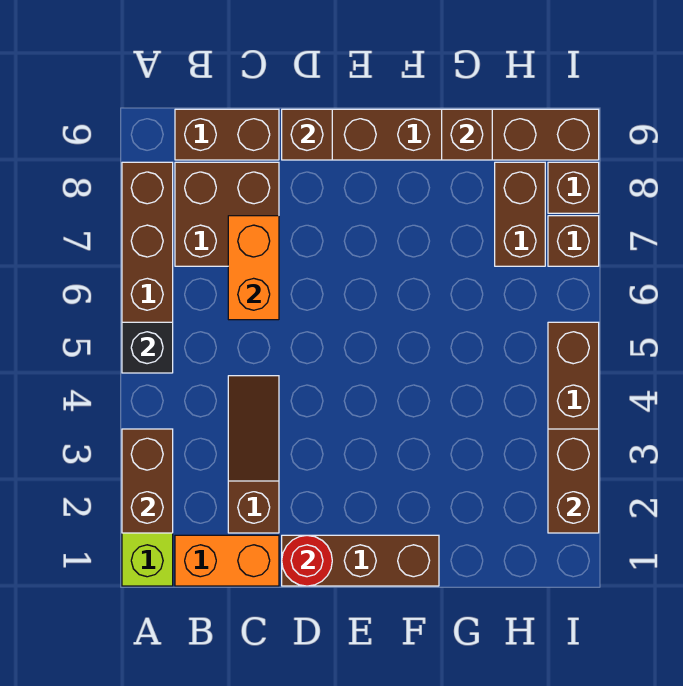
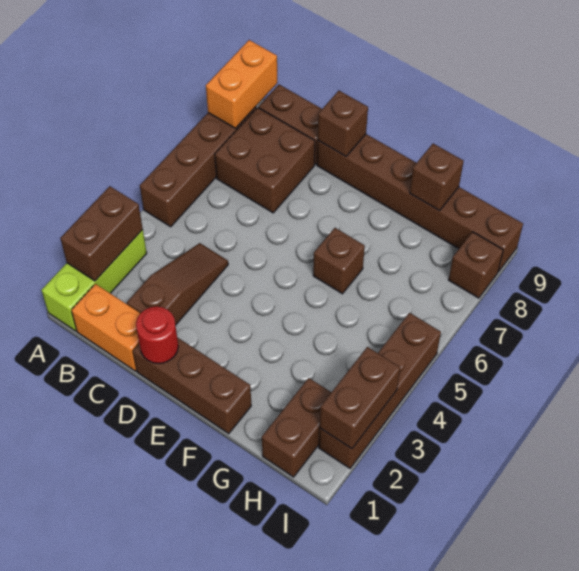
black brick A5 level 2 -> none
orange brick C6:C7 level 2 -> orange brick A8:A9 level 2
brown brick H7:H8 level 1 -> brown brick H1:H2 level 1
brown brick I7 level 1 -> brown brick F6 level 1

